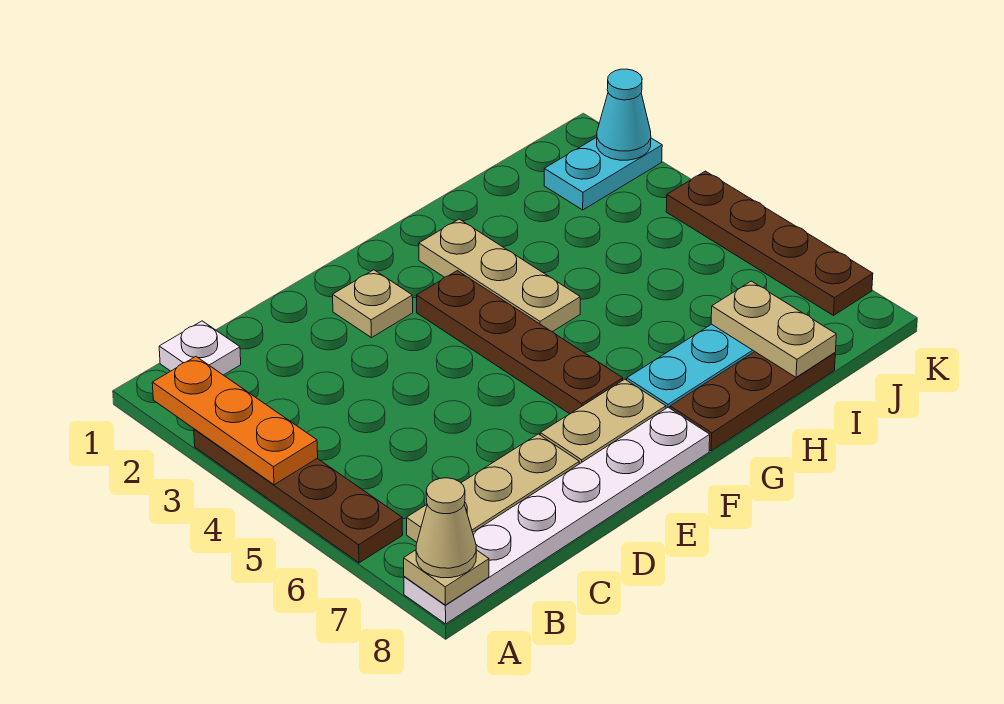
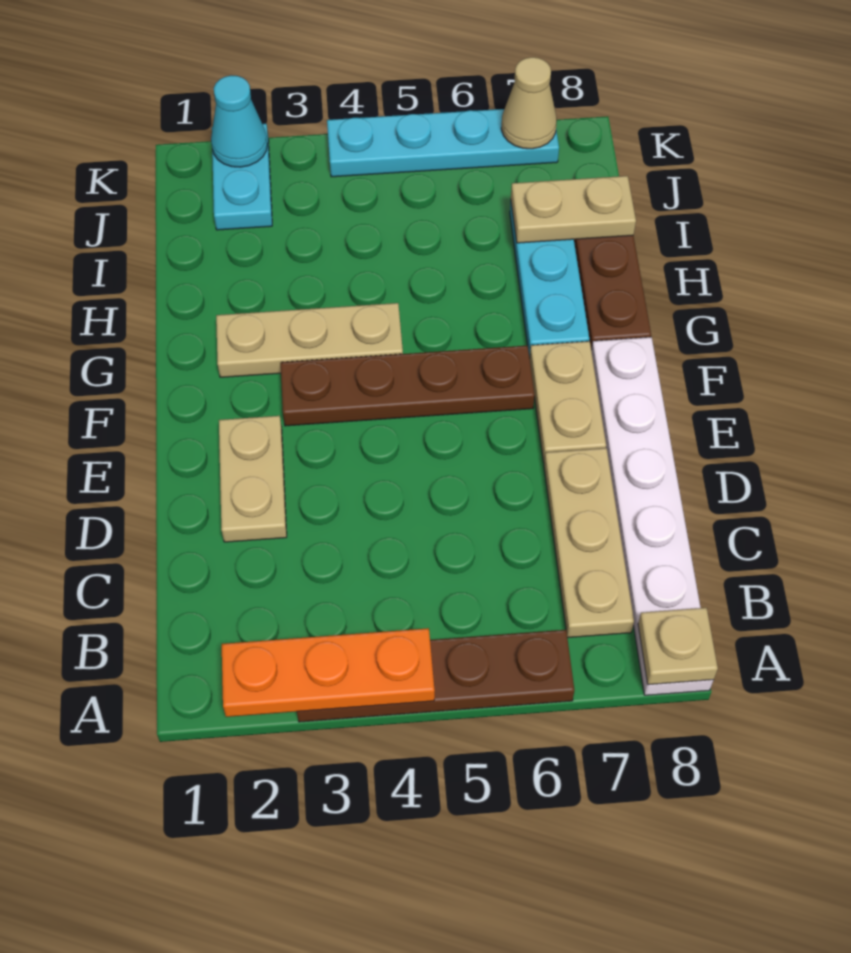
tan cone A8 level 3 -> tan cone K7 level 2
white plate B1 level 1 -> none
tan plate E2 level 1 -> tan plate D2:E2 level 1
brown plate K4:K7 level 1 -> cyan plate K4:K7 level 1

